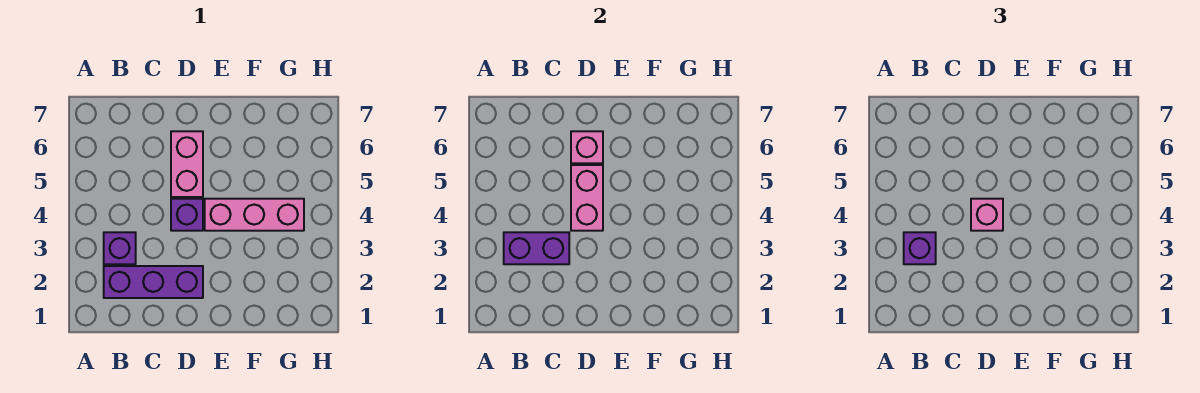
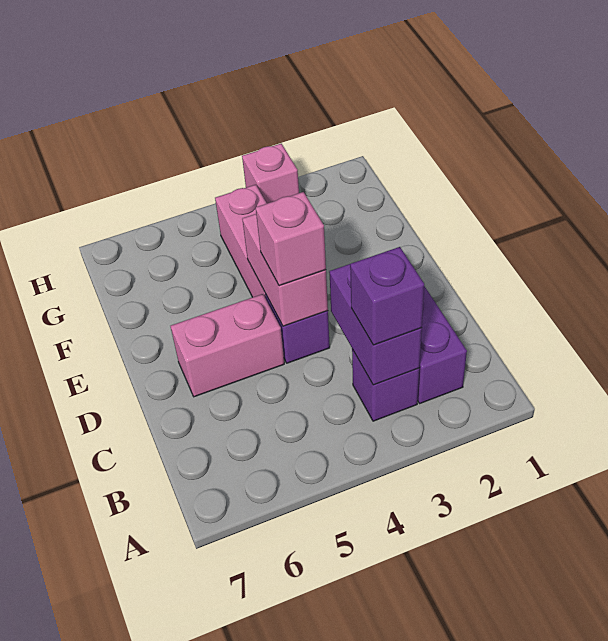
pink brick D4:D5 level 2 -> pink brick D4:E4 level 2
pink brick D6 level 2 -> pink brick H3 level 1

